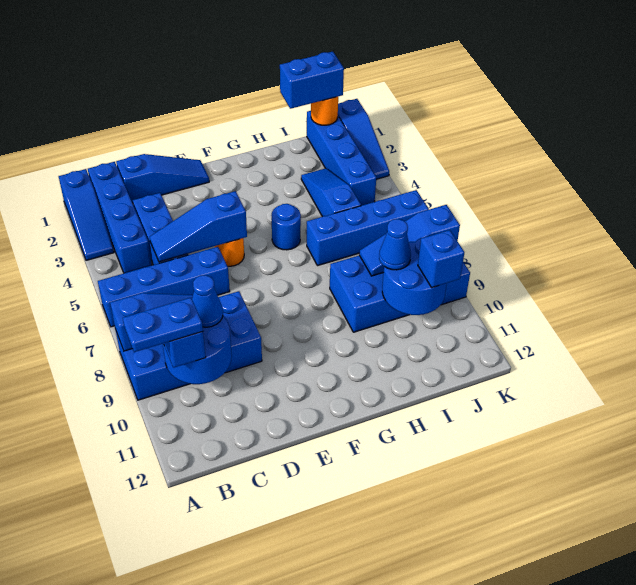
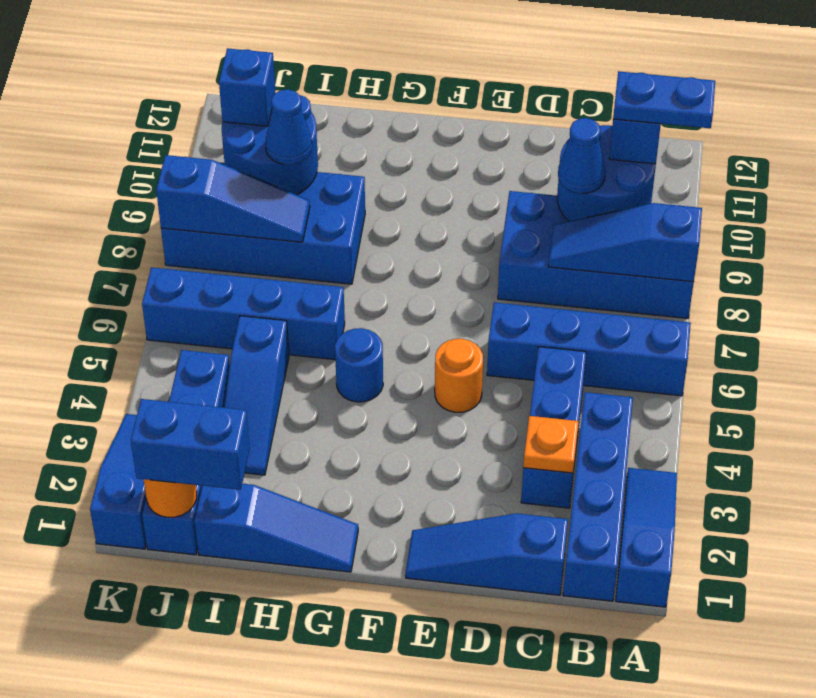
none -> orange plate C3 level 2
blue slope C5:E5 level 2 top E -> blue slope G1:I1 level 1 top I

